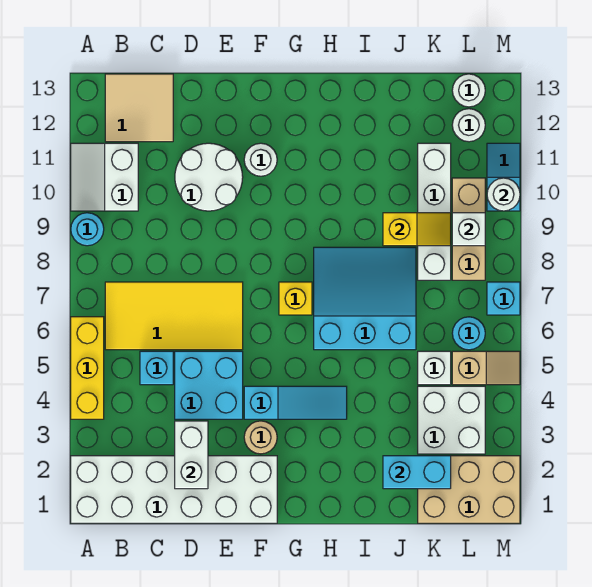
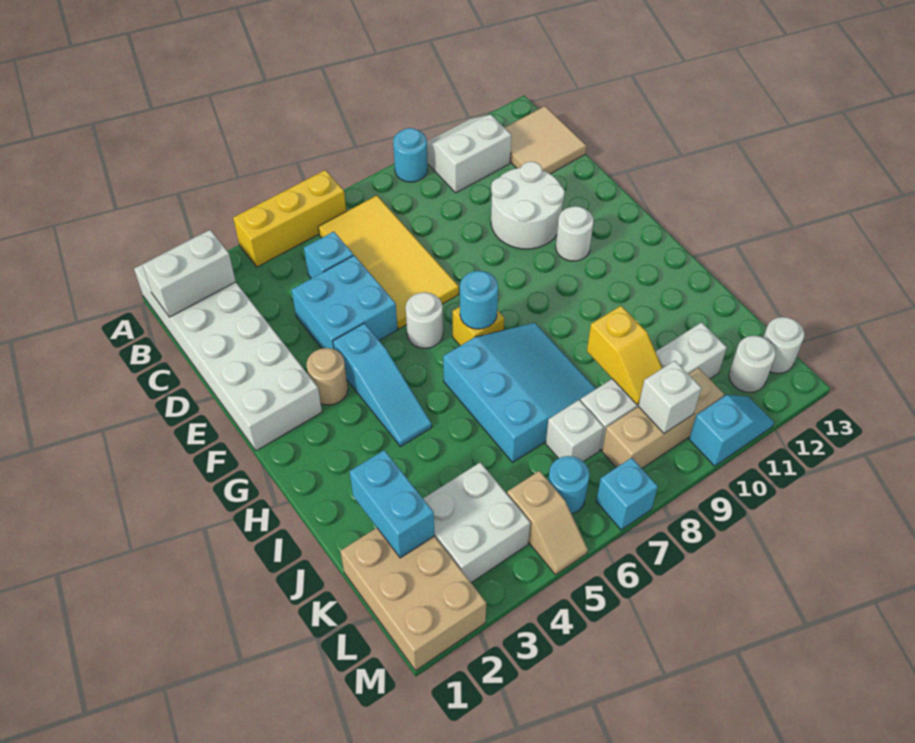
white brick D2:D3 level 2 -> white brick B1:B2 level 2
none -> cyan round brick G7 level 2
white brick K5 level 1 -> white brick K7 level 1
white round brick M10 level 2 -> white round brick F6 level 1

